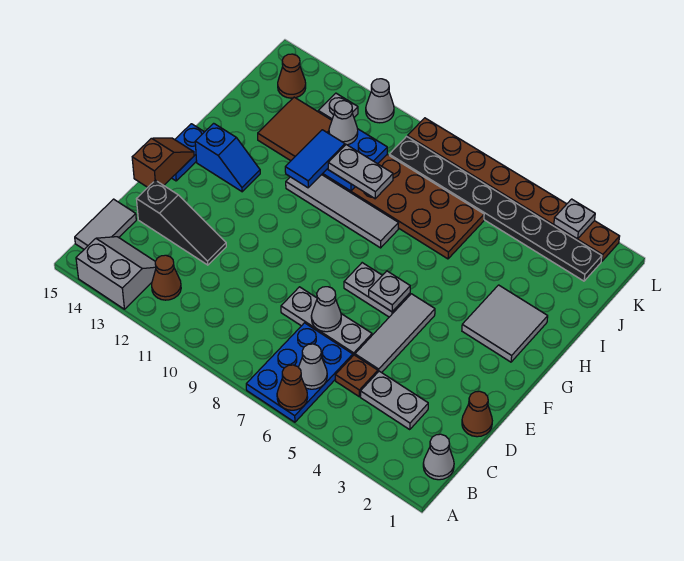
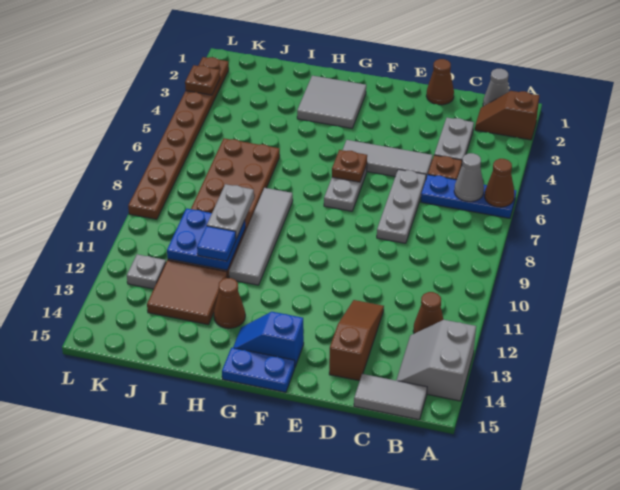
blue plate A6:C7 level 1 -> blue plate A6:C6 level 1
grey cone D7 level 2 -> none
black slope D12:D14 level 1 top 14 -> brown slope D12:D14 level 1 top 14
brown slope E15:F15 level 2 top E -> brown slope A2:B2 level 1 top A
grey plate F6 level 2 -> brown plate F6 level 2
blue slope G13:G14 level 1 top 14 -> blue slope F14:G14 level 1 top F
blue tile H11:I11 level 3 -> blue tile I11 level 3
grey cone J11 level 3 -> none
black plate K2:K9 level 1 -> none
brown cone K14 level 1 -> brown cone H13 level 1
grey plate L3 level 2 -> brown plate L3 level 2
grey cone L11 level 1 -> none

